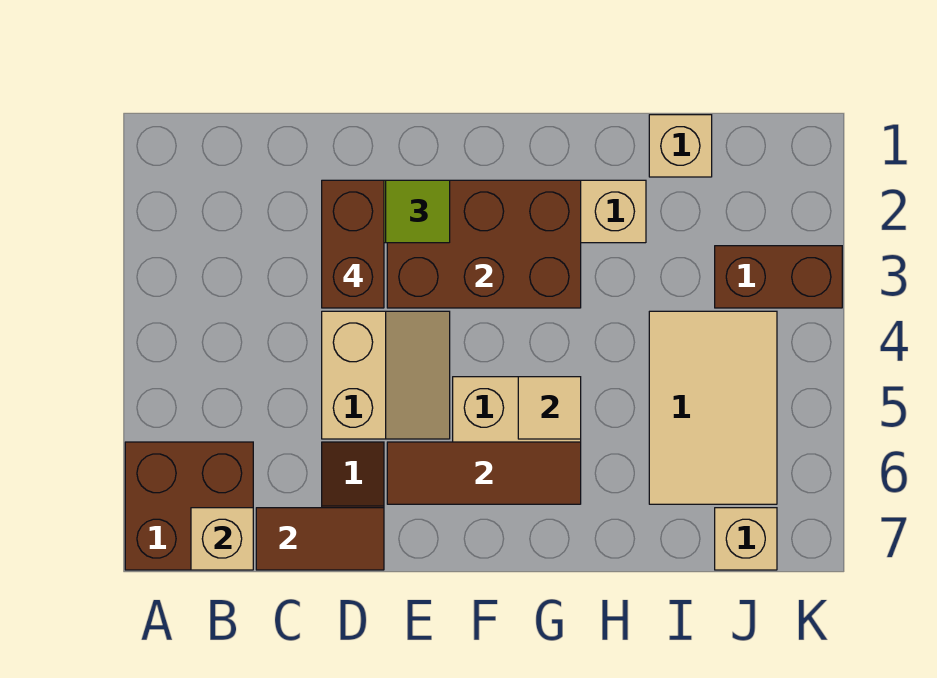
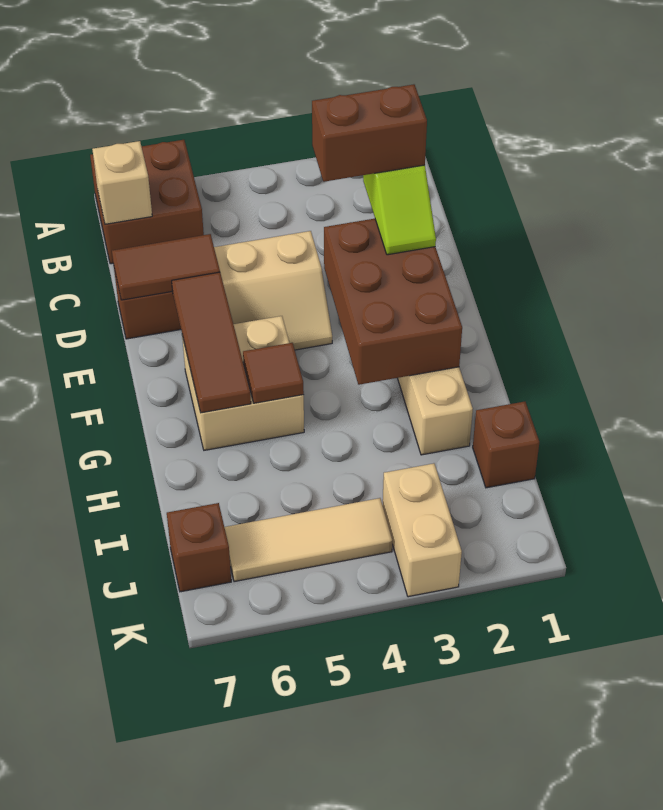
brown tile C7:D7 level 2 -> brown tile D6:D7 level 2
tan tile G5 level 2 -> brown tile G5 level 2
tan brick I1 level 1 -> brown brick I1 level 1
tan tile I4:J6 level 1 -> tan tile J4:J6 level 1
brown brick J3:K3 level 1 -> tan brick J3:K3 level 1
tan brick J7 level 1 -> brown brick J7 level 1

